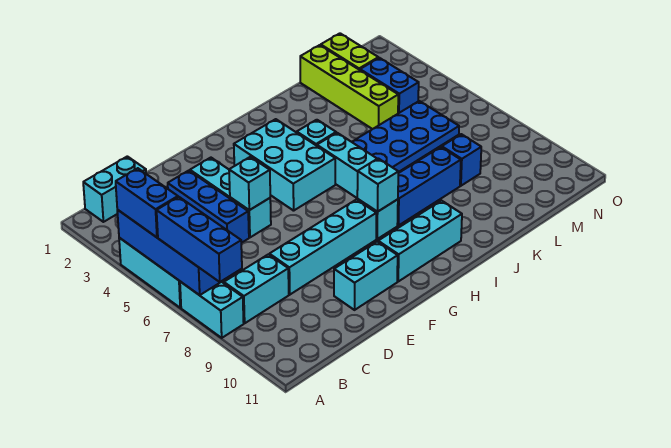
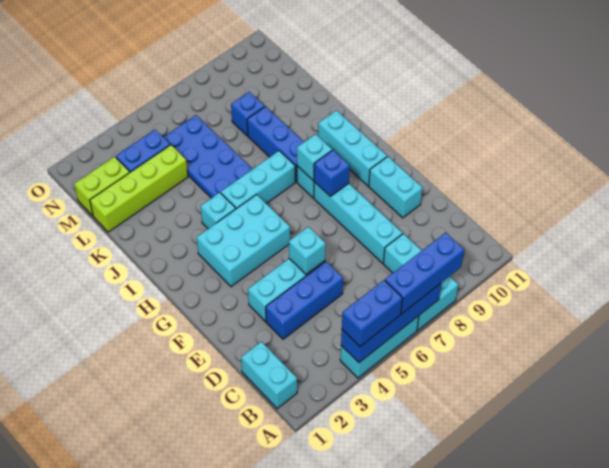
none -> blue brick G8 level 2

